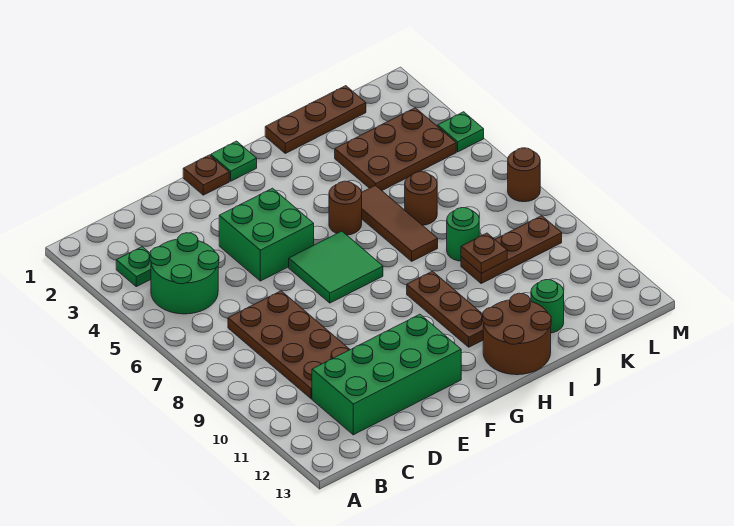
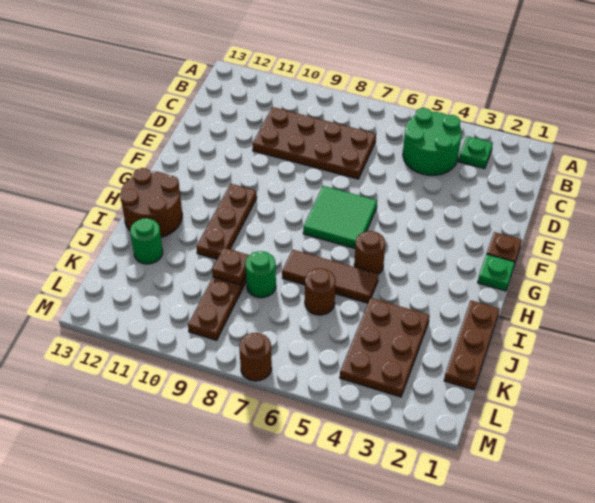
green brick C11:F12 level 1 -> none
green brick E4:F5 level 1 -> none
brown plate H9:H11 level 1 -> brown plate G10:I10 level 1
green plate M4 level 1 -> none

